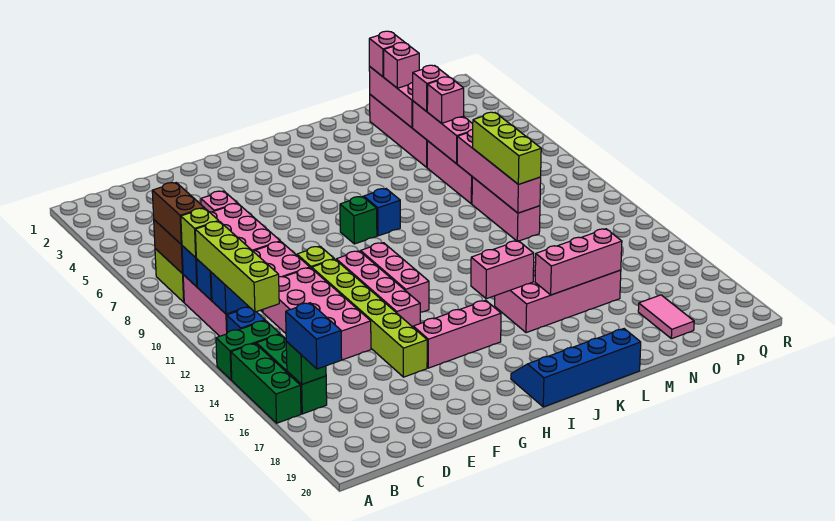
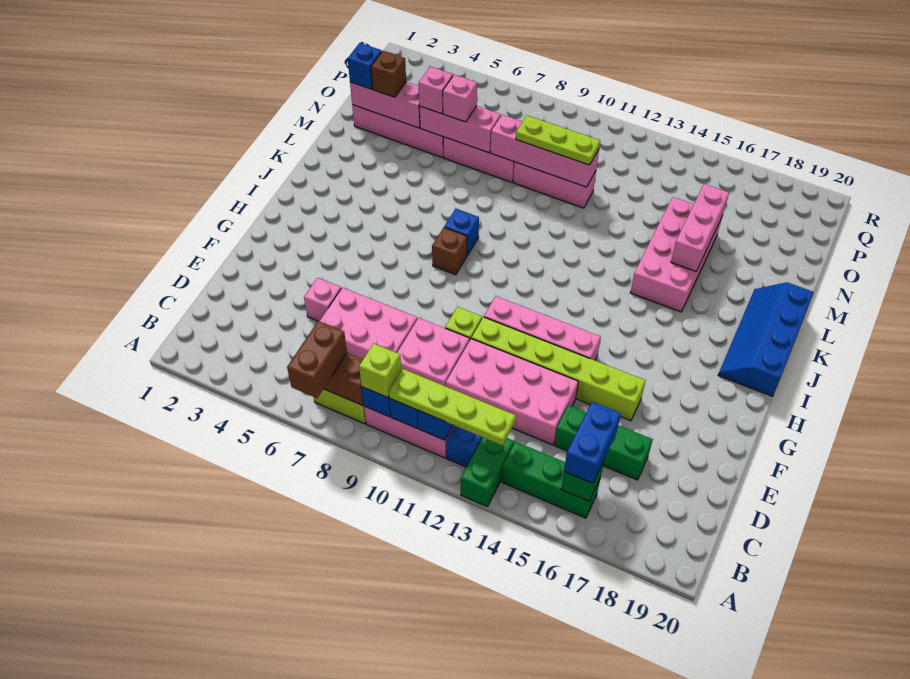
green brick A14:A16 level 1 -> green brick D15:D17 level 1
brown brick B7:B8 level 3 -> brown brick A7:B7 level 3
lime brick B10:B13 level 3 -> lime plate B10:B13 level 3
blue brick B16:B17 level 3 -> blue brick B16:C16 level 3
pink brick G16:I16 level 1 -> none
pink brick H11:H13 level 1 -> none
green brick I8 level 1 -> brown brick I8 level 1
pink brick J15:K15 level 2 -> none
pink brick N2 level 3 -> blue brick N2 level 3
pink brick N3 level 3 -> brown brick N3 level 3
lime brick N9:N11 level 3 -> lime plate N9:N11 level 3
pink tile O18:O19 level 1 -> none

